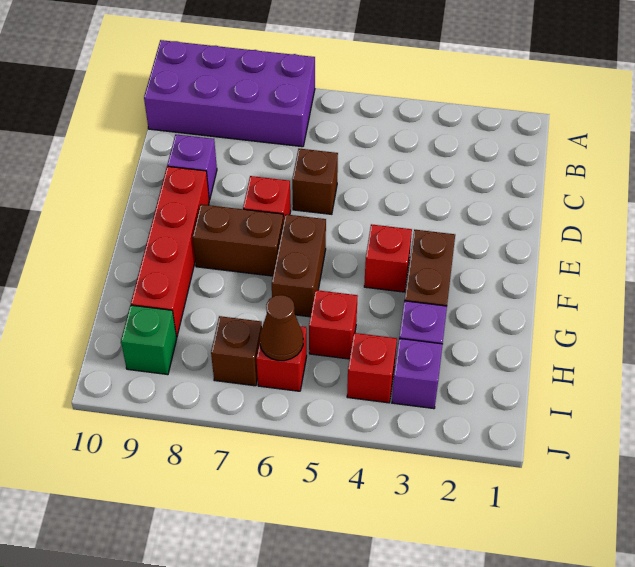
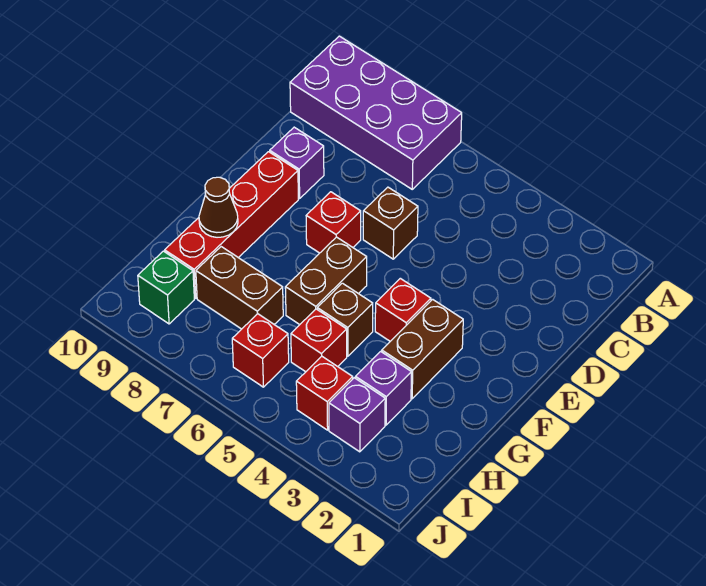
brown brick F7:F8 level 1 -> brown brick H7:H8 level 1
brown cone I6 level 2 -> brown cone G9 level 2
brown brick I7 level 1 -> brown brick G5 level 1

